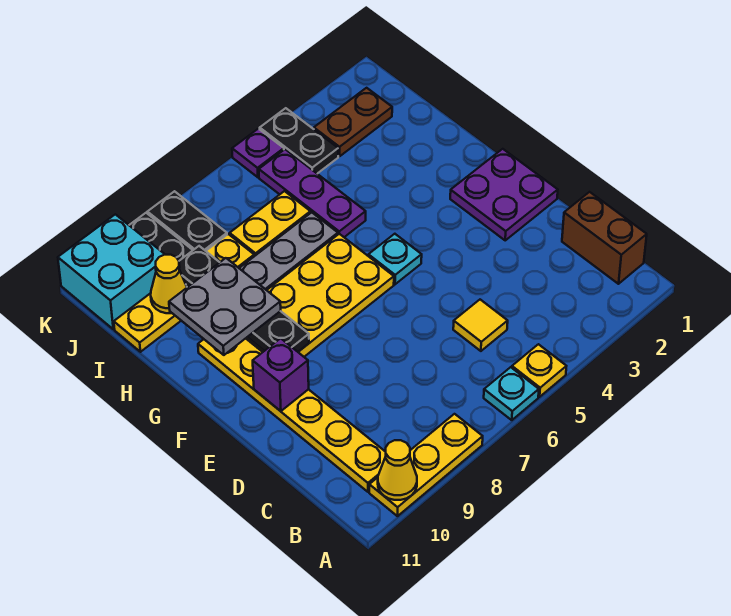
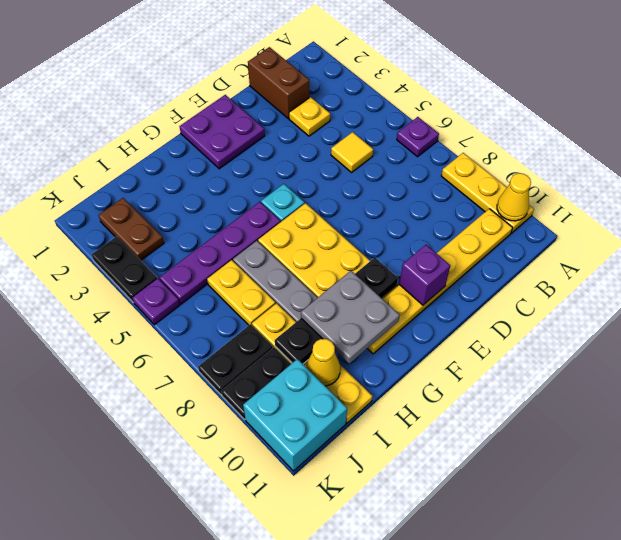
yellow plate A5 level 1 -> yellow plate C3 level 1
cyan plate A6 level 1 -> purple plate A6 level 1
brown brick B1:C1 level 1 -> brown brick C1:C2 level 1
purple plate H5:J5 level 1 -> purple plate G5:J5 level 1
black plate J4:K4 level 1 -> black plate K3:K4 level 1

